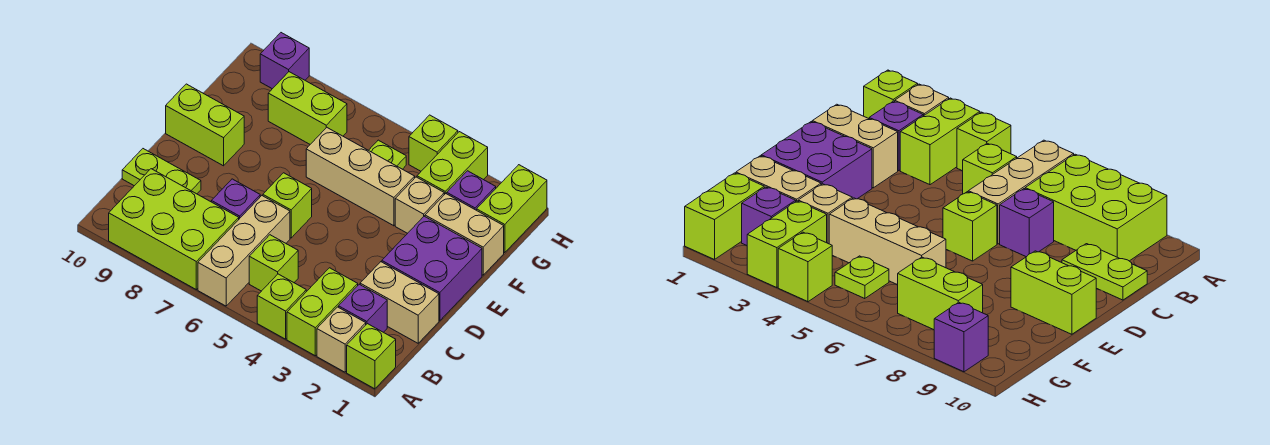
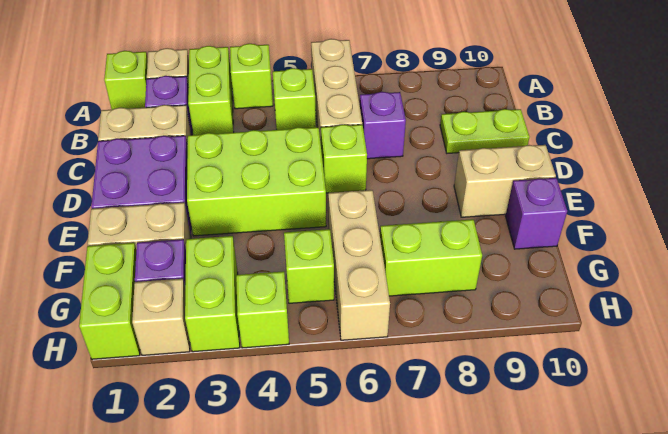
lime brick A7:B9 level 1 -> lime brick D3:E5 level 1
lime brick E9:E10 level 1 -> tan brick E9:E10 level 1
tan brick F3 level 1 -> tan brick H2 level 1
tan brick F4:F6 level 1 -> tan brick F6:H6 level 1
lime plate G5 level 1 -> lime brick G5 level 1
purple brick H9 level 1 -> purple brick F10 level 1

